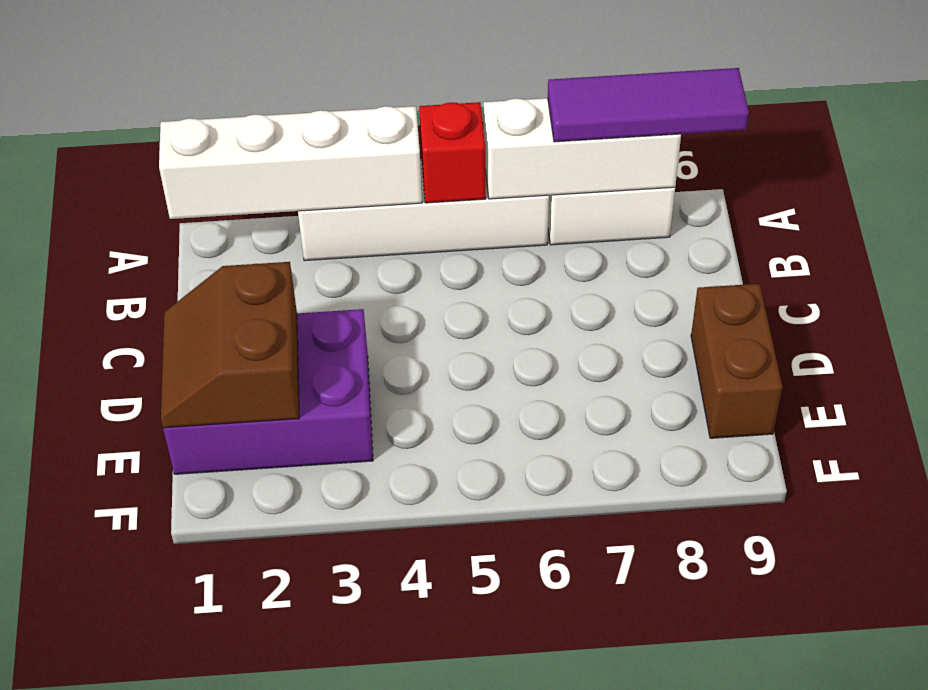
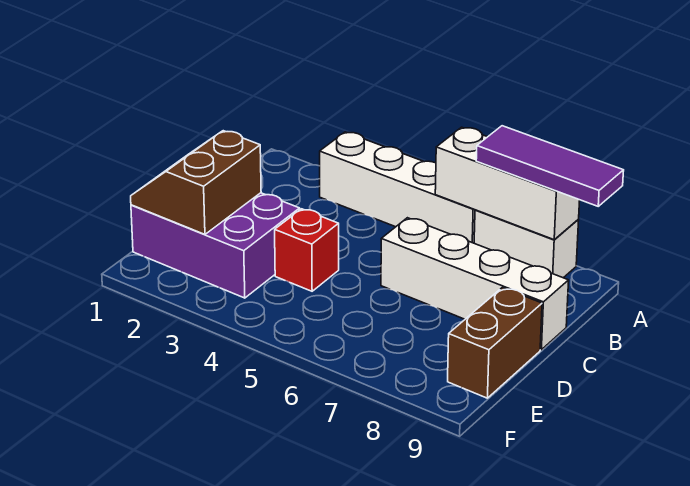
white brick A1:A4 level 2 -> white brick C6:C9 level 1
red brick A5 level 2 -> red brick D4 level 1

